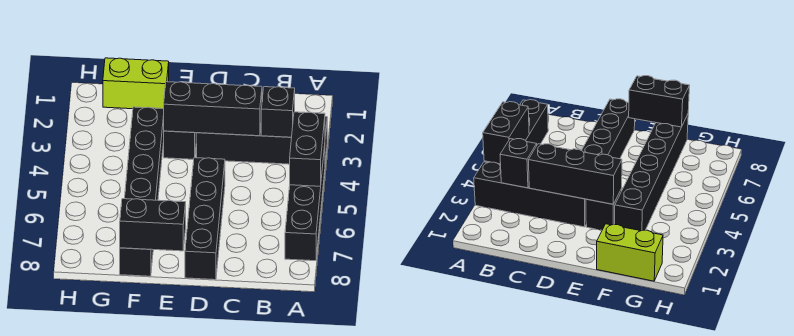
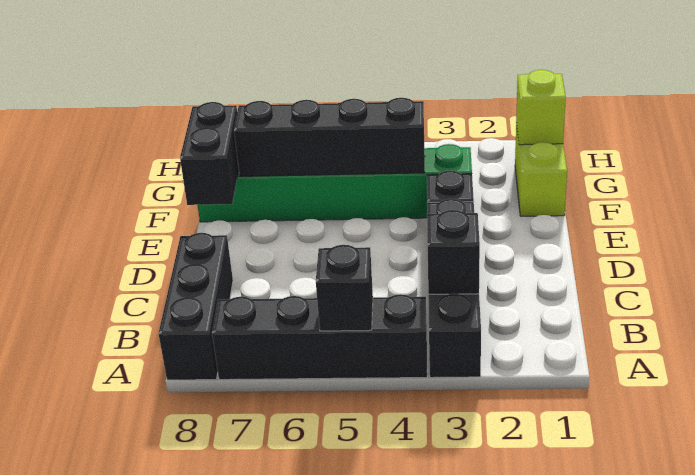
black brick A4:A5 level 2 -> black brick A5 level 2
black brick C3:E3 level 2 -> black brick A8:C8 level 1
black brick D5:D8 level 1 -> black brick F4:F7 level 2
black brick F3:F8 level 1 -> green brick F3:F8 level 1
none -> lime brick G1 level 2

